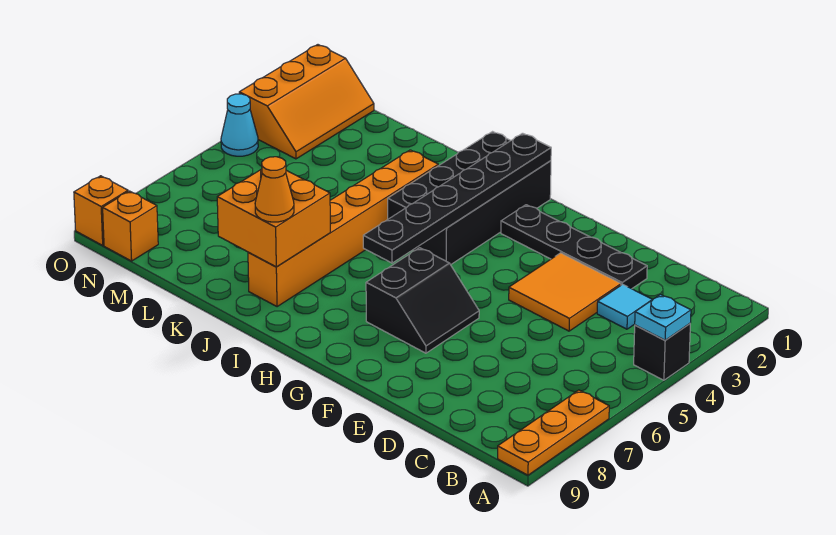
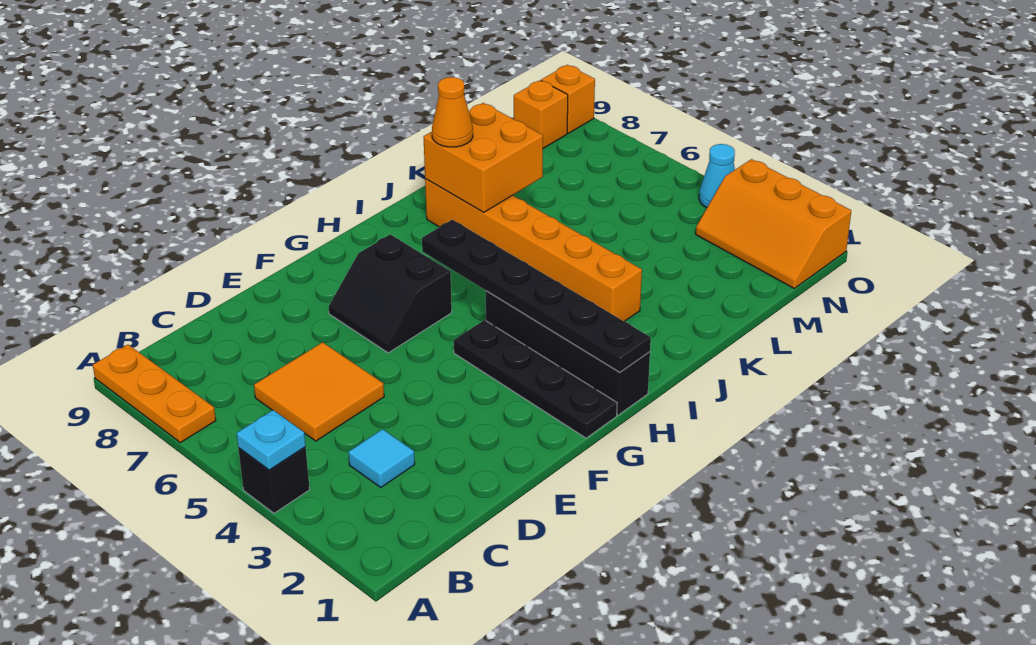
black plate D2:G2 level 1 -> black plate G1:G4 level 1
orange tile D3:E4 level 1 -> orange tile C5:D6 level 1
black brick H1:I4 level 1 -> black brick H1:H4 level 1

